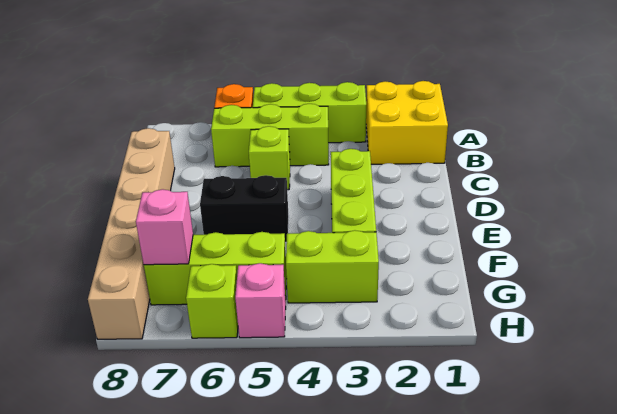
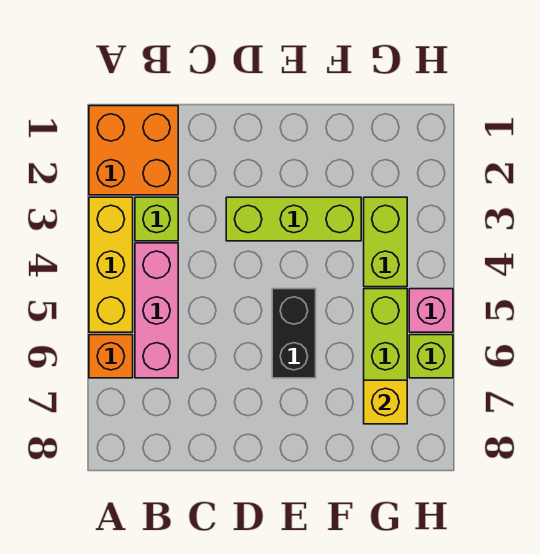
yellow brick A1:B2 level 1 -> orange brick A1:B2 level 1
lime brick A3:A5 level 1 -> yellow brick A3:A5 level 1
lime brick B4:B6 level 1 -> pink brick B4:B6 level 1
lime brick C5 level 1 -> lime brick B3 level 1
tan brick C8:H8 level 1 -> none
pink brick G7 level 2 -> yellow brick G7 level 2

